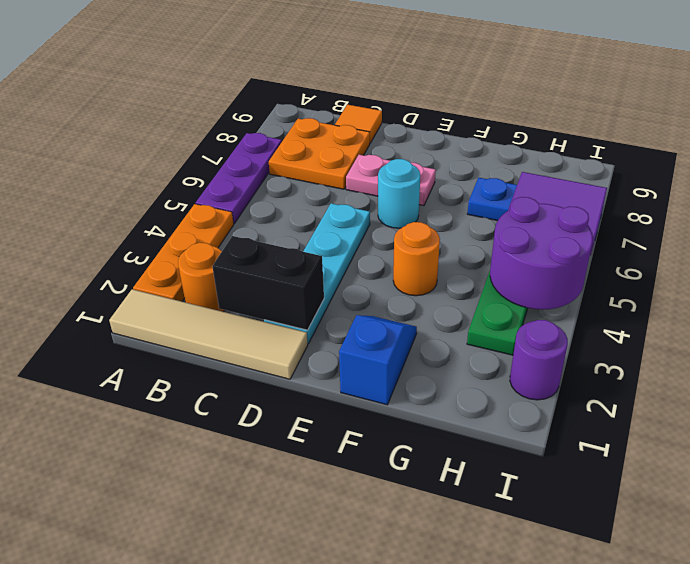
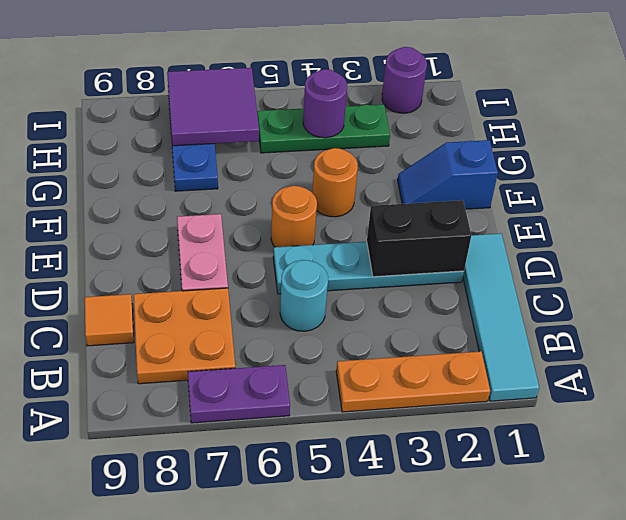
tan tile A1:D1 level 1 -> cyan tile A1:D1 level 1
purple plate A5:A7 level 1 -> purple plate A6:A7 level 1
orange round brick B2 level 1 -> orange round brick E5 level 1
black brick C2:D2 level 2 -> black brick D2:D3 level 2
cyan round brick E6 level 1 -> cyan round brick C5 level 1
purple round brick H4:I5 level 2 -> purple round brick H4 level 2

